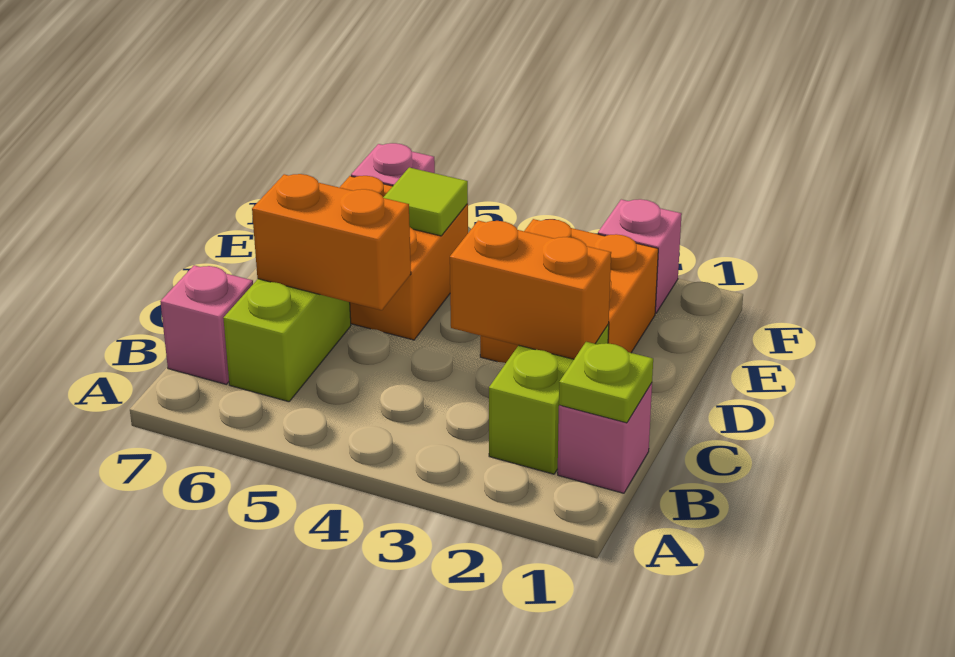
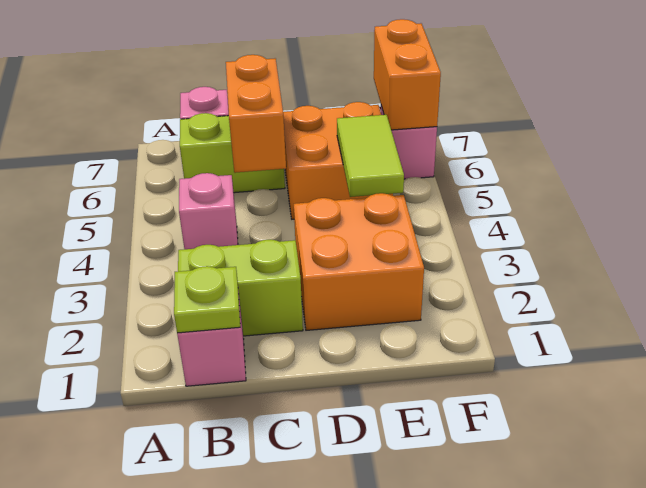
orange brick C2:C3 level 2 -> orange brick F6:F7 level 2
lime tile E5 level 2 -> lime tile E4:E5 level 2
pink brick F2 level 1 -> pink brick B4 level 1

